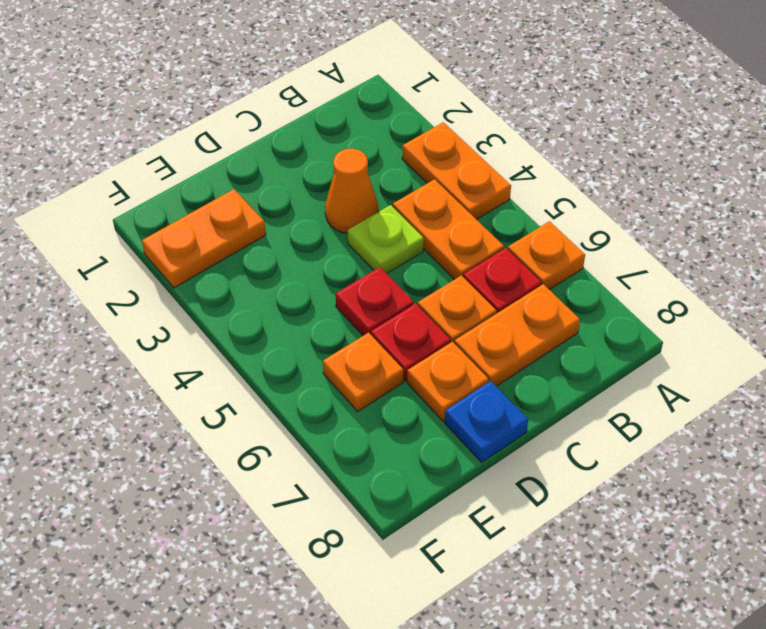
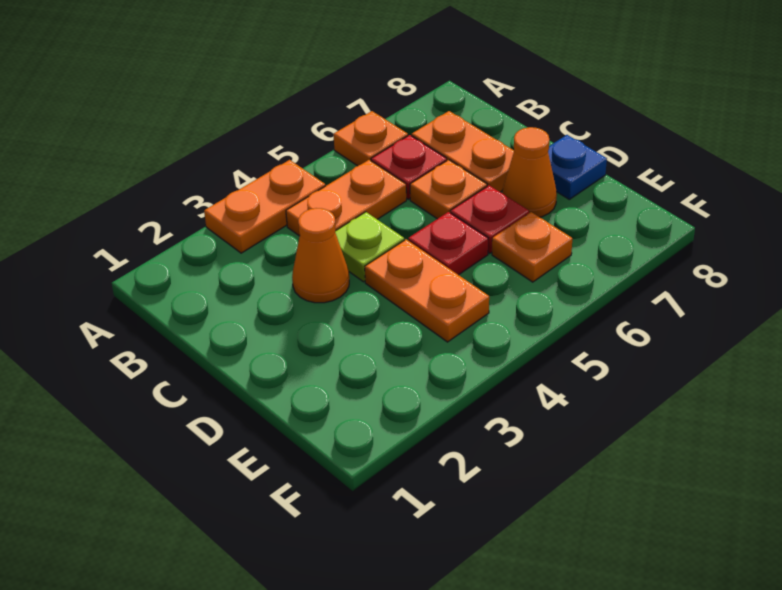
orange plate D7 level 1 -> orange cone D7 level 1
orange plate E2:F2 level 1 -> orange plate D4:E4 level 1

